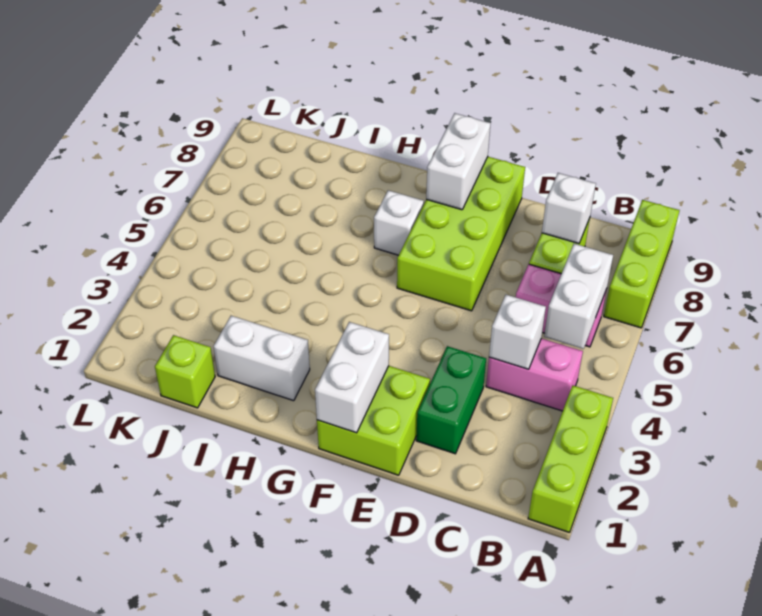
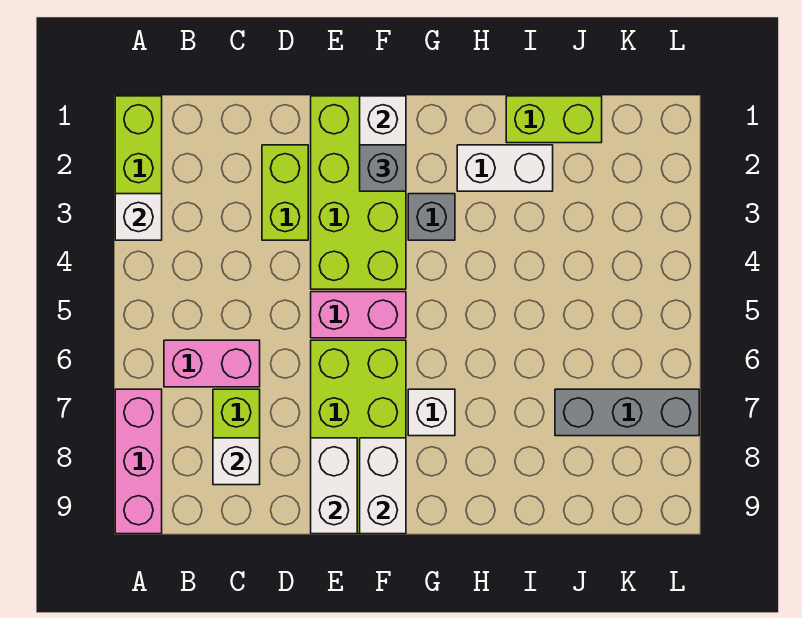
lime brick A7:A9 level 1 -> pink brick A7:A9 level 1
pink brick B4:C4 level 1 -> pink brick E5:F5 level 1
white brick B5:B6 level 2 -> white brick E8:E9 level 2
white brick C4 level 2 -> white brick A3 level 2
green brick D2:D3 level 1 -> lime brick D2:D3 level 1
lime brick E1:F2 level 1 -> lime brick E1:F4 level 1
none -> grey brick F2 level 3
none -> grey brick G3 level 1
lime brick J1 level 1 -> lime brick I1:J1 level 1
none -> grey brick J7:L7 level 1

